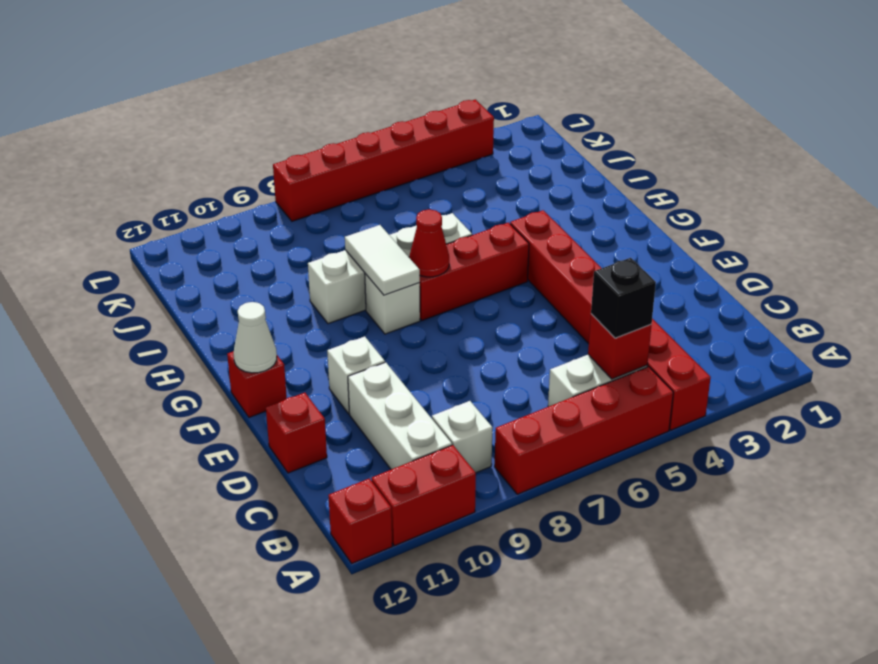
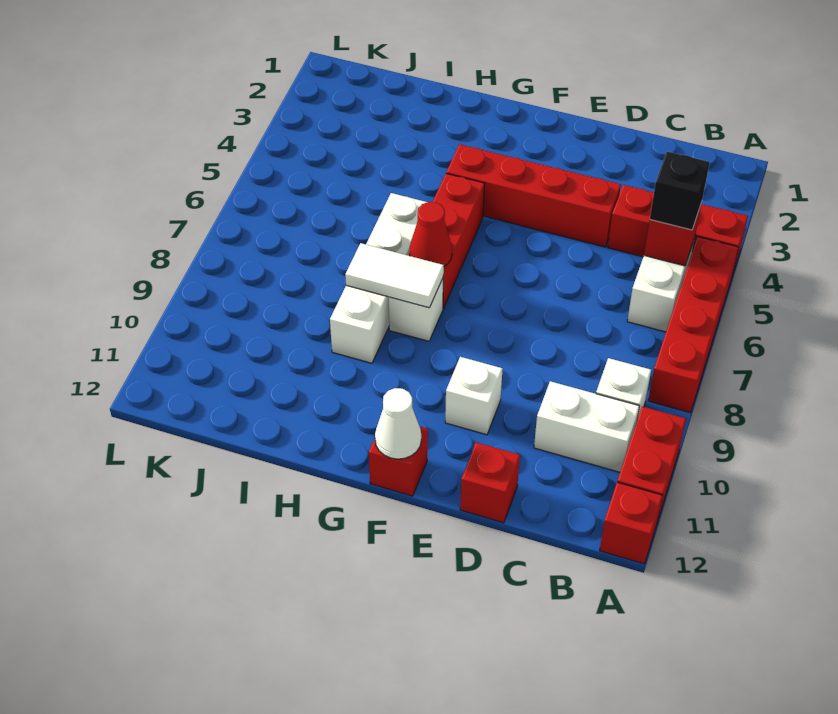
white brick B10:D10 level 1 -> white brick B10:C10 level 1
red brick L3:L8 level 1 -> none

